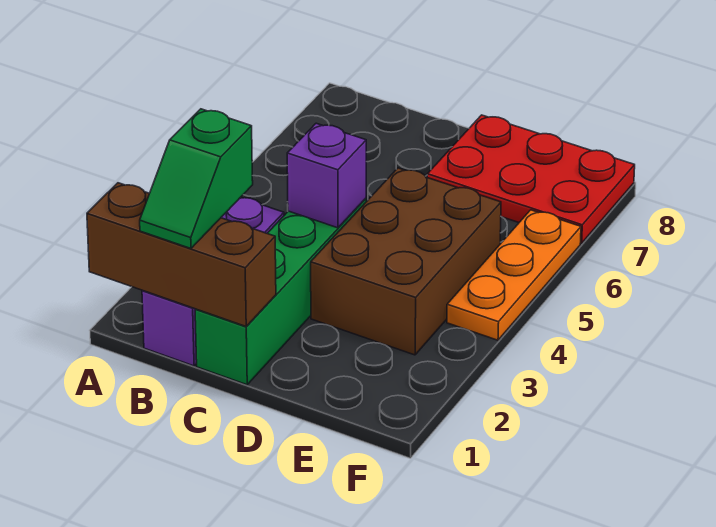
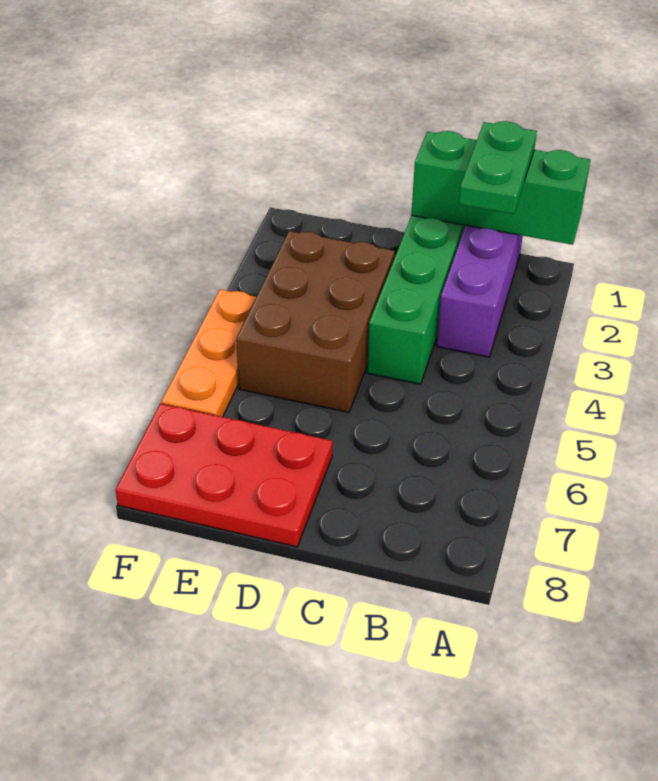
brown brick A1:C1 level 2 -> green brick A1:C1 level 2
green slope B1:B2 level 3 top 2 -> green plate B1:B2 level 3
purple brick C4 level 2 -> none

